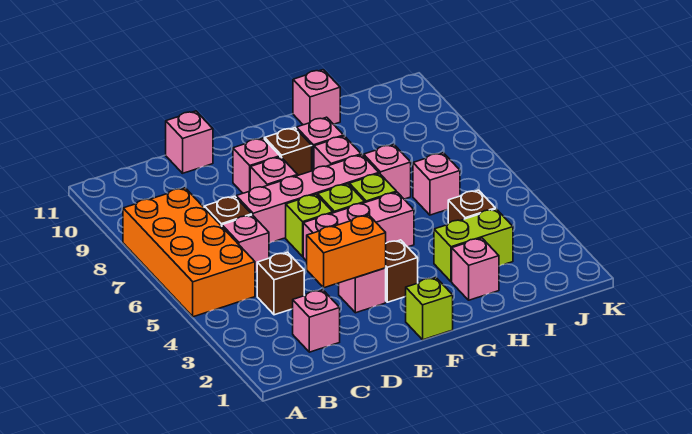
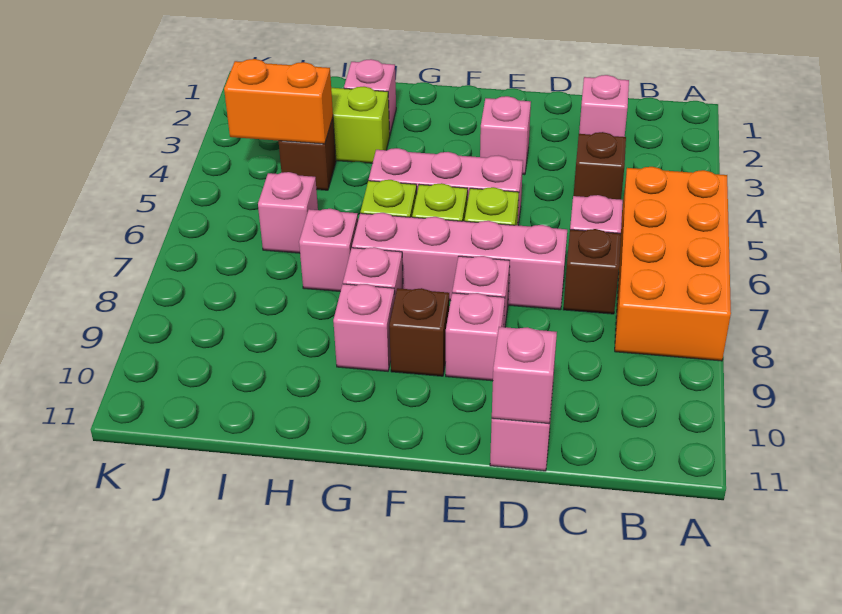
orange brick D3:E3 level 2 -> orange brick I4:J4 level 2
lime brick F1 level 1 -> none
brown brick F3 level 1 -> none
pink brick H11 level 1 -> pink brick D11 level 2

